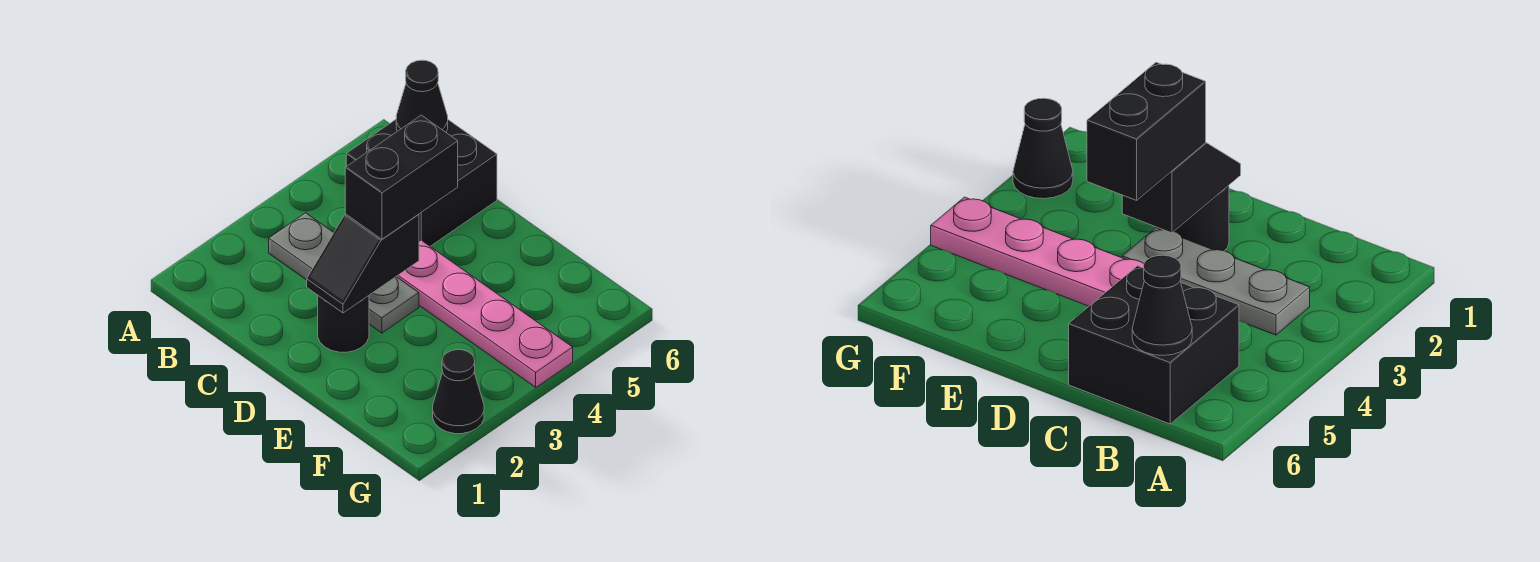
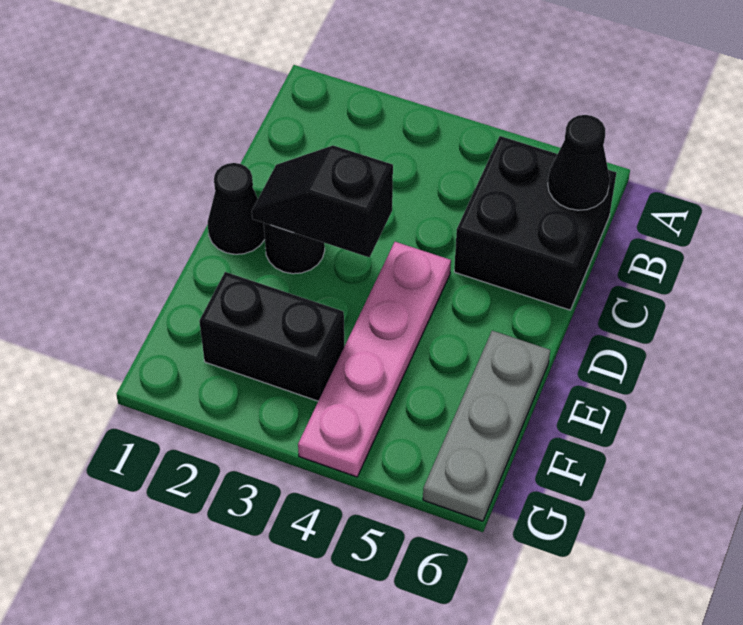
grey plate B3:D3 level 1 -> grey plate E6:G6 level 1
black brick D3:D4 level 3 -> black brick F2:F3 level 1
black cone G2 level 1 -> black cone D1 level 1

